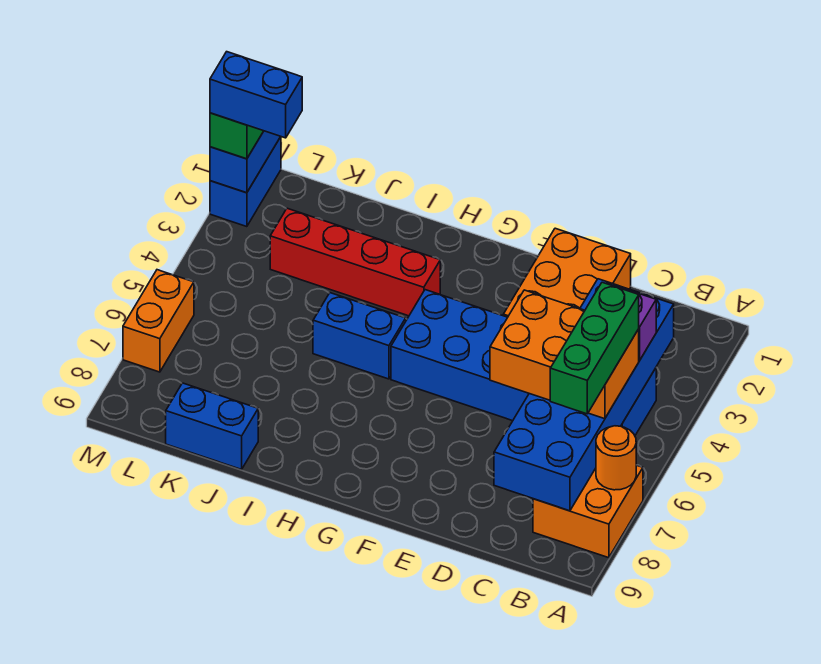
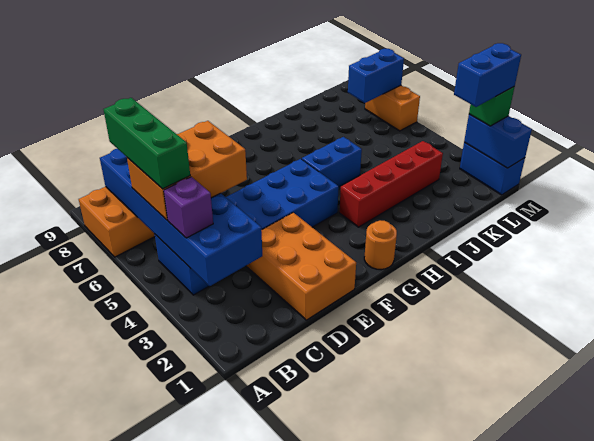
orange round brick A7 level 2 -> orange round brick G1 level 1
blue brick J9:K9 level 1 -> blue brick L7:M7 level 2

